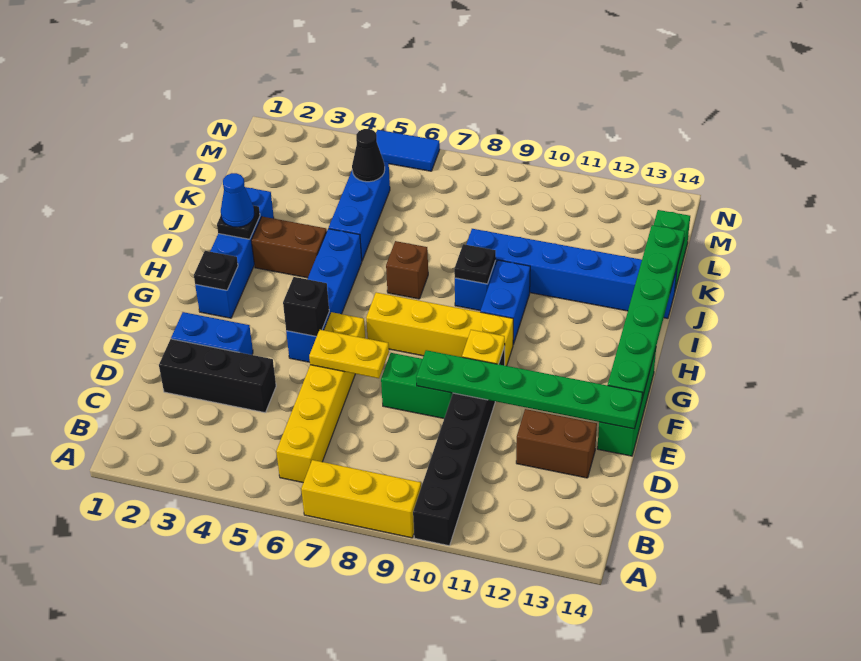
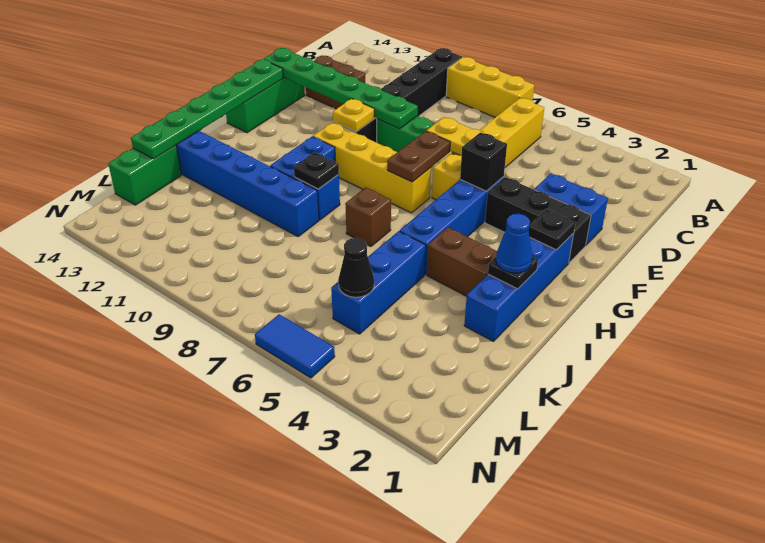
black brick D2:D4 level 1 -> black brick F2:F4 level 1
none -> brown plate F7:G7 level 2

